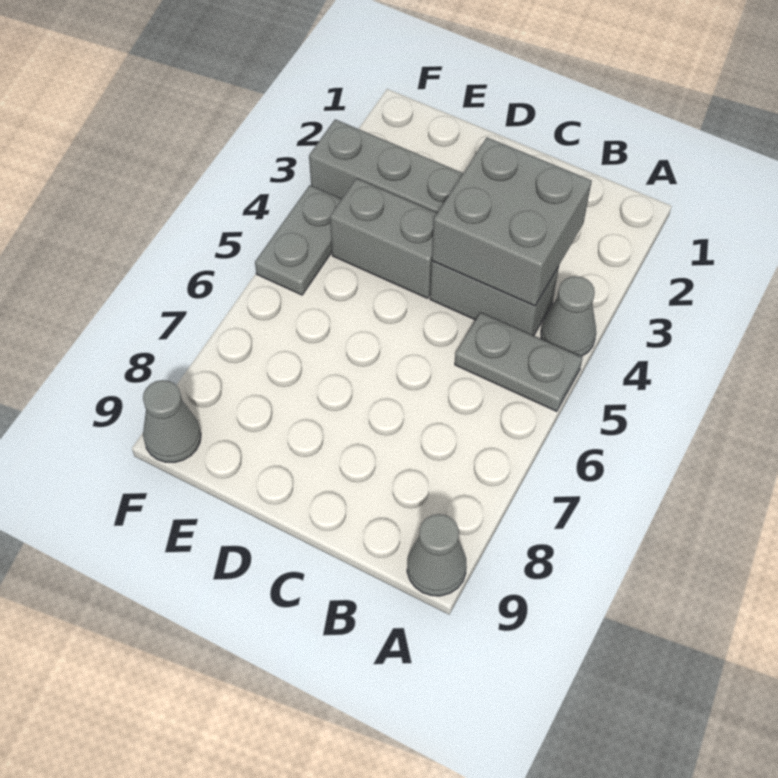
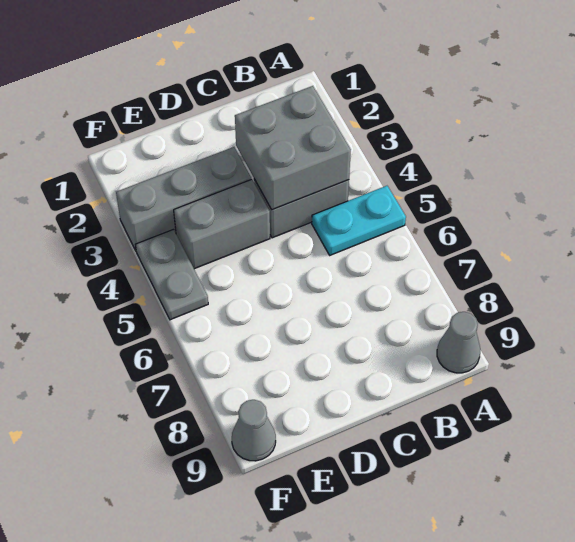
grey cone A4 level 1 -> none
grey plate A5:B5 level 1 -> cyan plate A5:B5 level 1

